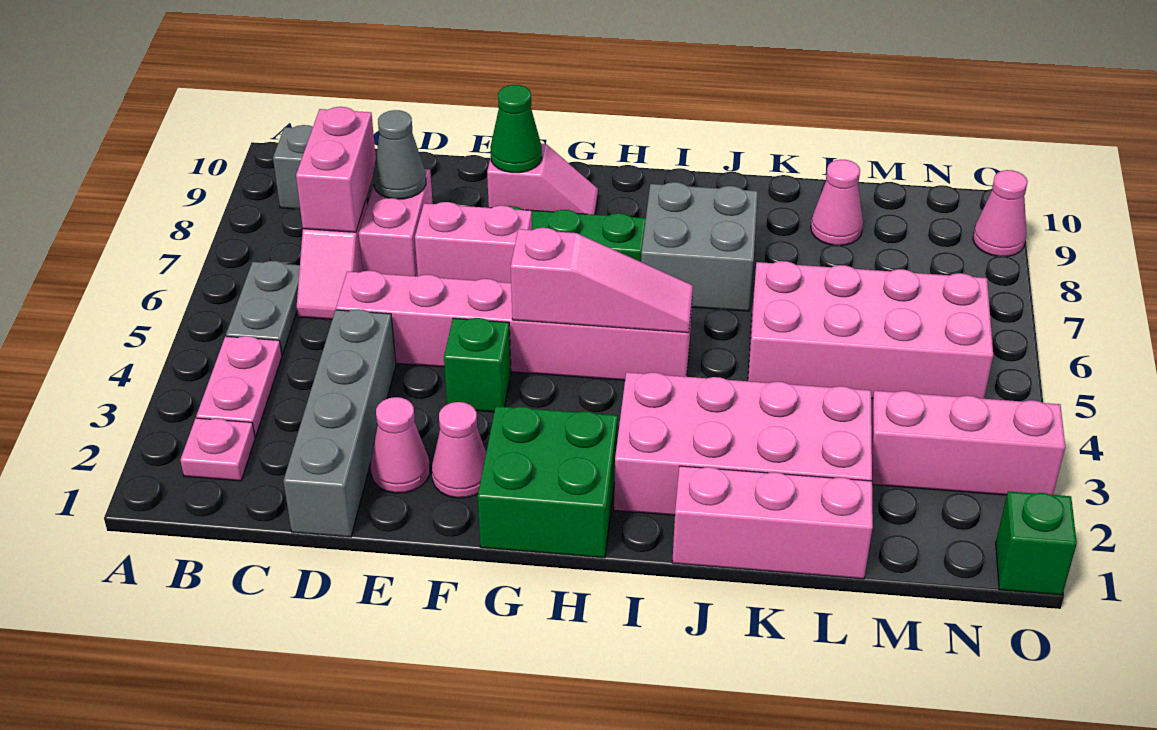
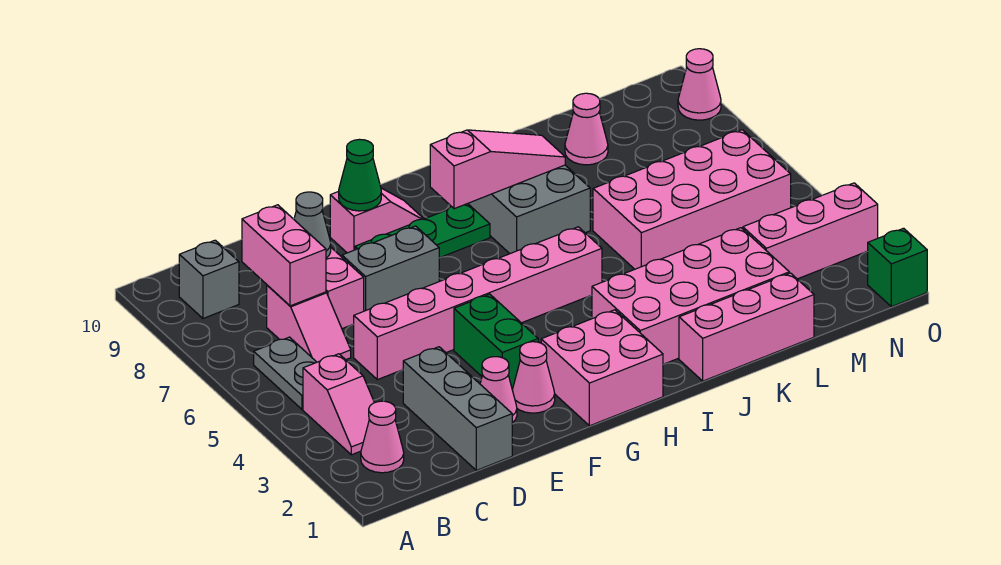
pink plate B2 level 1 -> pink cone B2 level 1
pink plate B3:B4 level 1 -> pink slope B3:B4 level 1 top 4
grey brick D1:D4 level 1 -> grey brick D1:D3 level 1
pink brick E7:F7 level 1 -> grey brick E7:F7 level 1
green brick F4 level 1 -> green brick F3:F4 level 1
green brick G1:H2 level 1 -> pink brick G1:H2 level 1
pink slope G5:I5 level 2 top G -> pink slope H8:J8 level 2 top H

